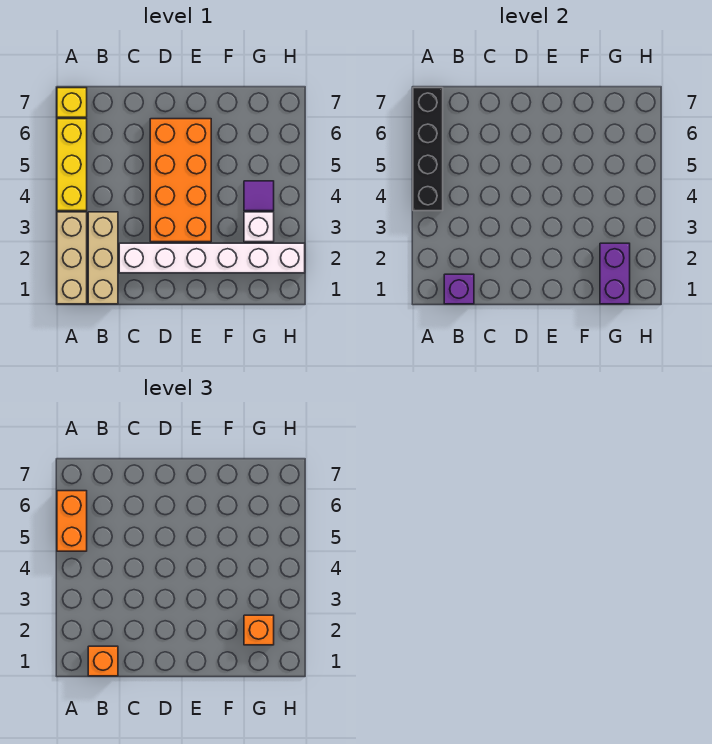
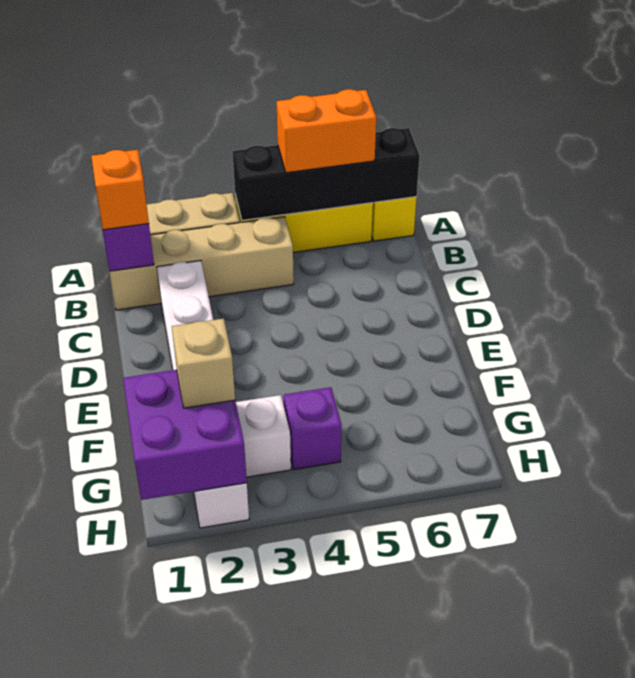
tan brick B1:B3 level 1 -> tan brick B1:B4 level 1
orange brick D3:E6 level 1 -> none
purple brick G1:G2 level 2 -> purple brick G1:H2 level 2
orange brick G2 level 3 -> tan brick G2 level 3
purple tile G4 level 1 -> purple brick G4 level 1

